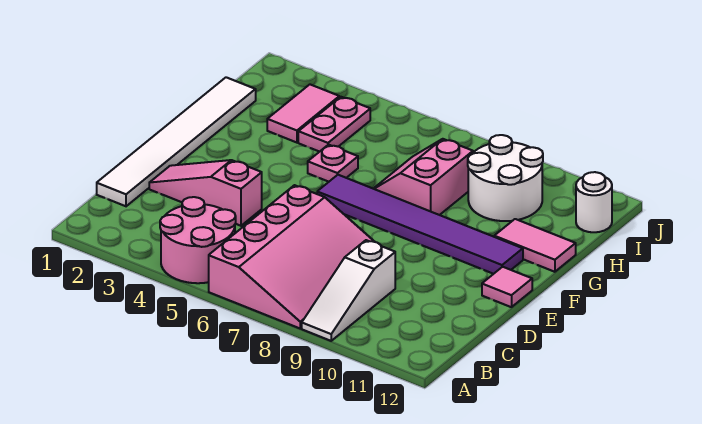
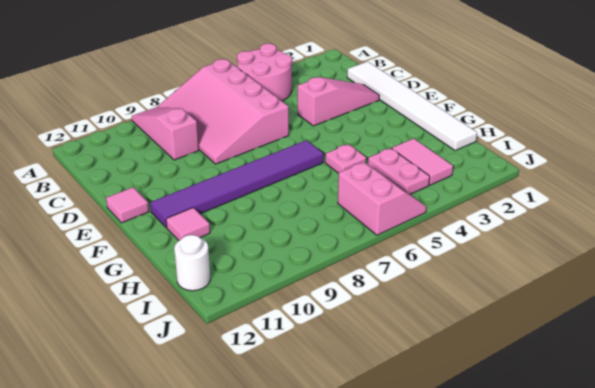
white slope A9:C9 level 1 top C -> pink slope A9:C9 level 1 top C
pink slope G7:H8 level 1 top 8 -> pink slope I5:J6 level 1 top 6
pink tile G11:G12 level 1 -> pink tile G11 level 1
white round brick H9:I10 level 1 -> none

